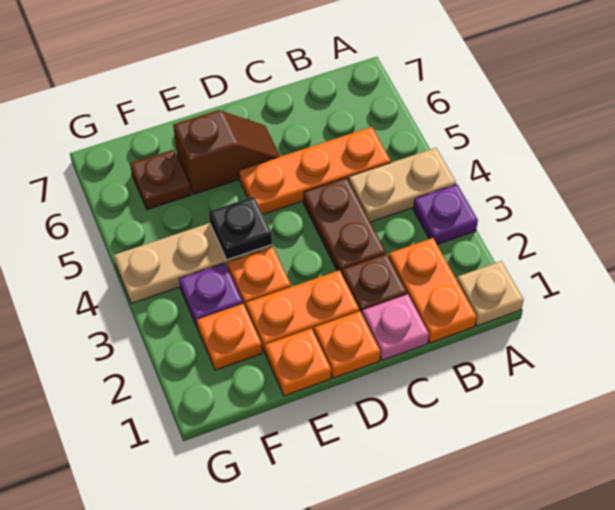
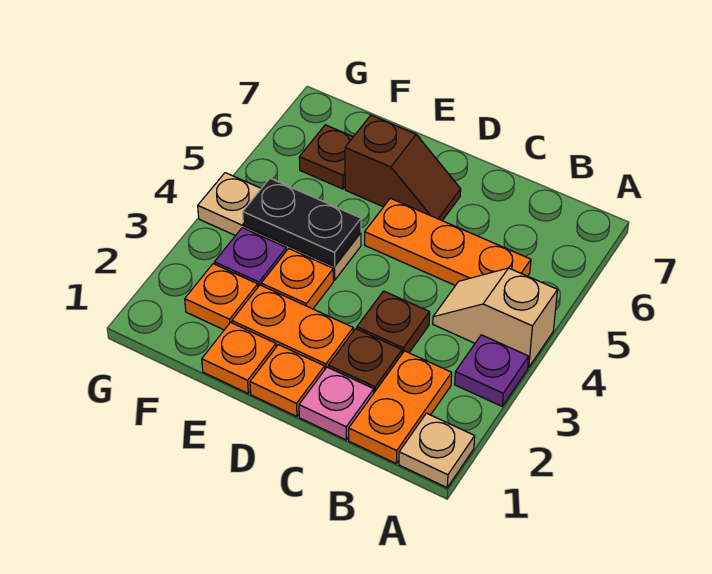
tan plate A4:B4 level 1 -> tan slope A4:B4 level 1 top A
brown plate C3:C4 level 1 -> brown plate C3 level 1
black plate E4 level 2 -> black plate E4:F4 level 2

